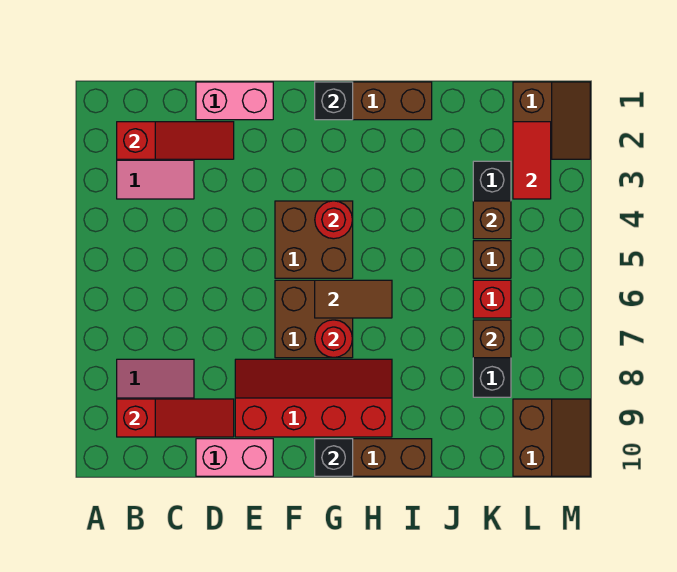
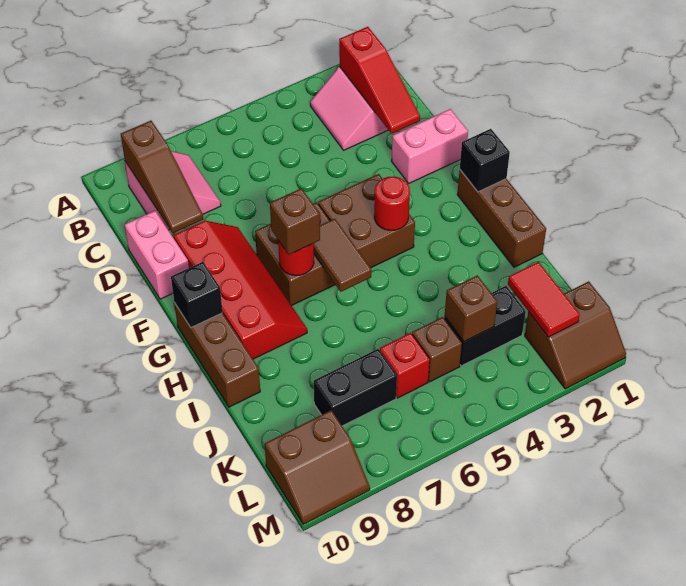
red slope B9:D9 level 2 top B -> brown slope B9:D9 level 2 top B
pink brick D1:E1 level 1 -> pink brick E1:E2 level 1
brown brick K7 level 2 -> brown brick G7 level 3
red tile L2:L3 level 2 -> red tile K2:L2 level 2

